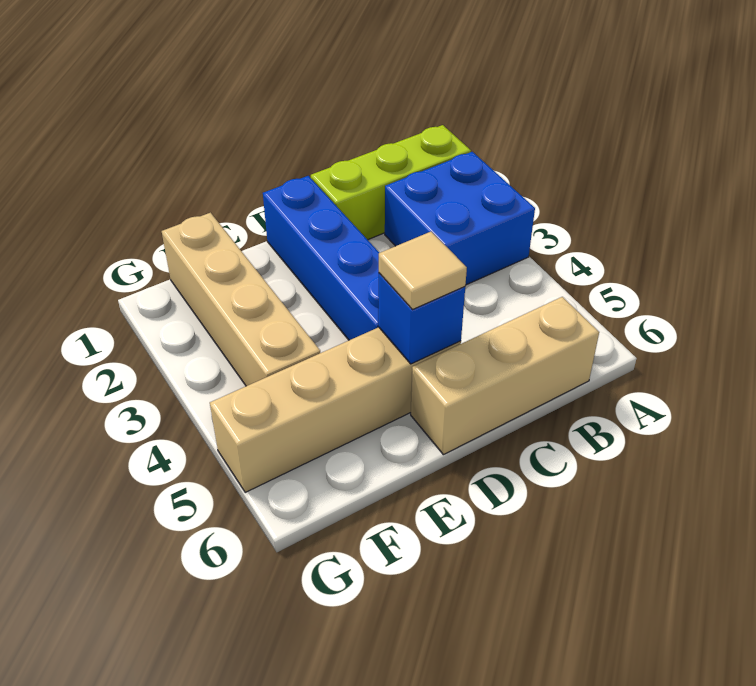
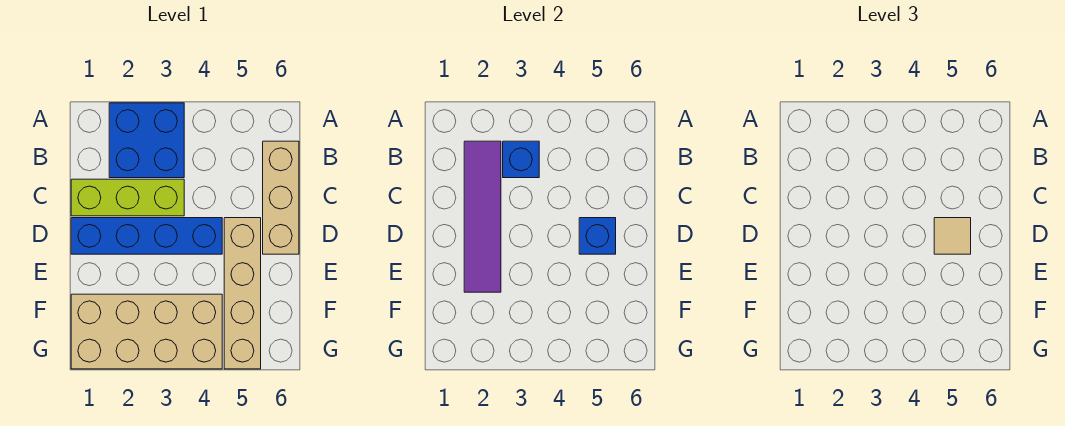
lime brick A1:C1 level 1 -> lime brick C1:C3 level 1
none -> purple tile B2:E2 level 2
none -> blue brick B3 level 2
tan brick F1:F4 level 1 -> tan brick F1:G4 level 1

